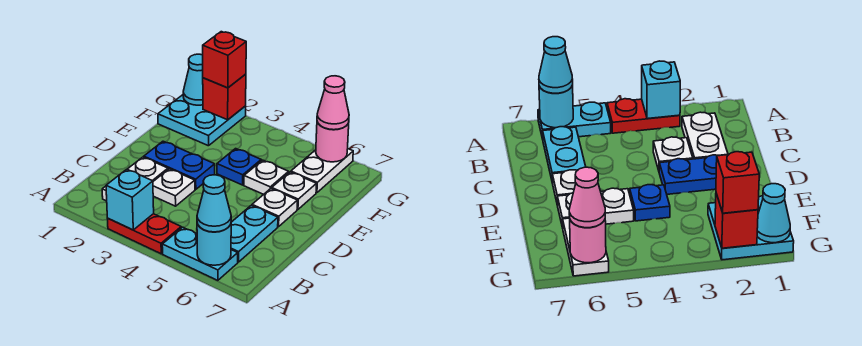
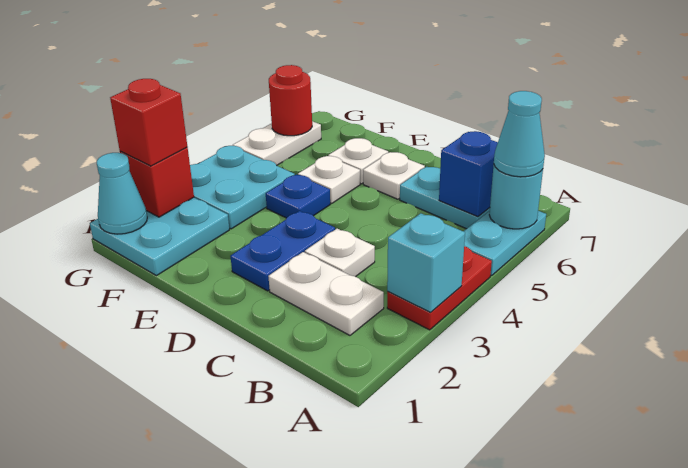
none -> blue brick B6 level 2
none -> cyan plate F3:G4 level 1
white plate F6:G6 level 1 -> white plate G5:G6 level 1
pink round brick G6 level 2 -> red round brick G6 level 2
pink cone G6 level 3 -> none

